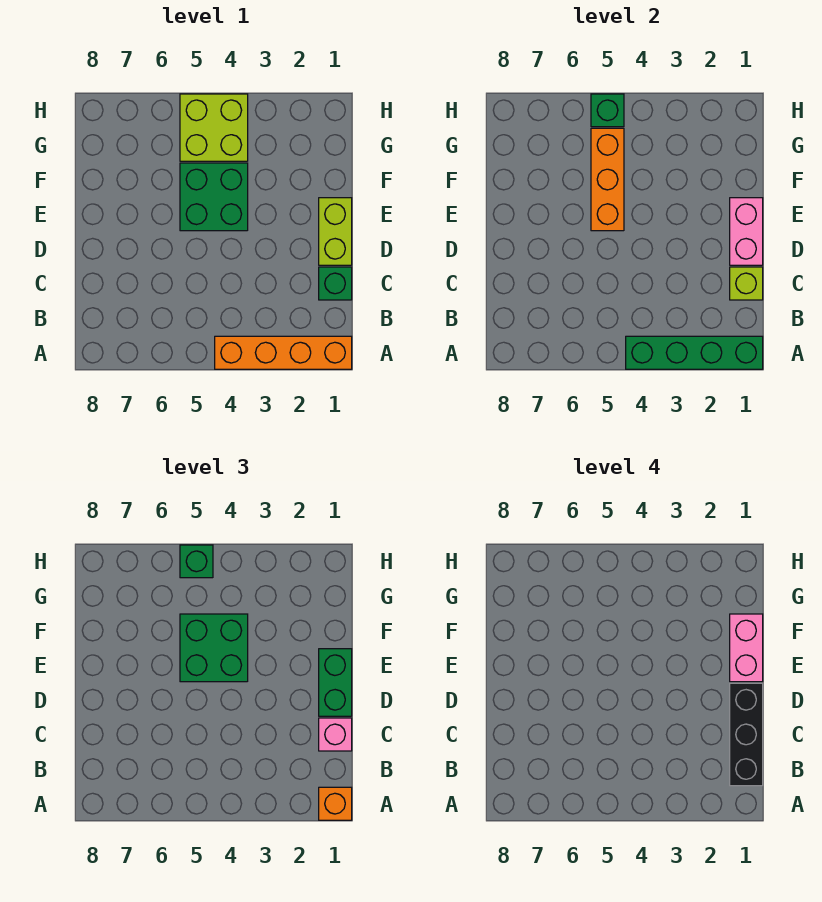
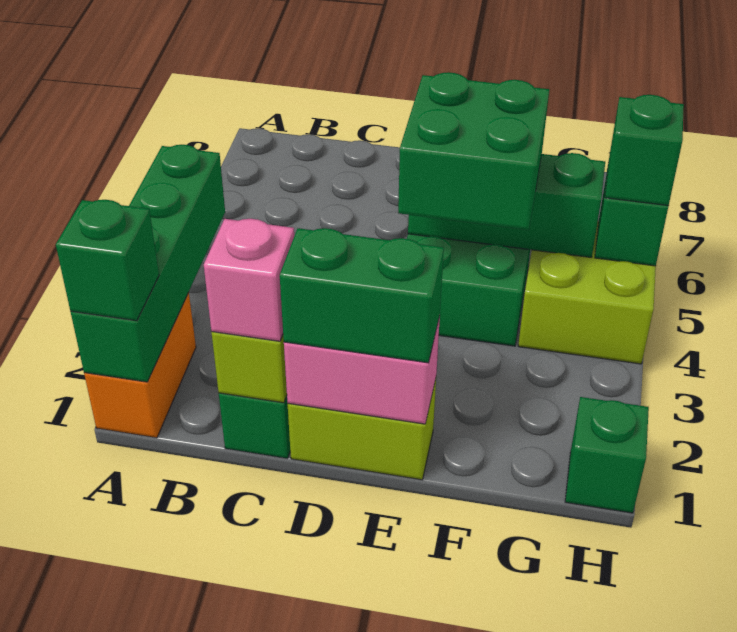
orange brick A1:A4 level 1 -> orange brick A1:A2 level 1
orange brick A1 level 3 -> green brick A1 level 3
black brick B1:D1 level 4 -> none
pink brick E1:F1 level 4 -> none
orange brick E5:G5 level 2 -> green brick E5:G5 level 2
none -> green brick H1 level 1

